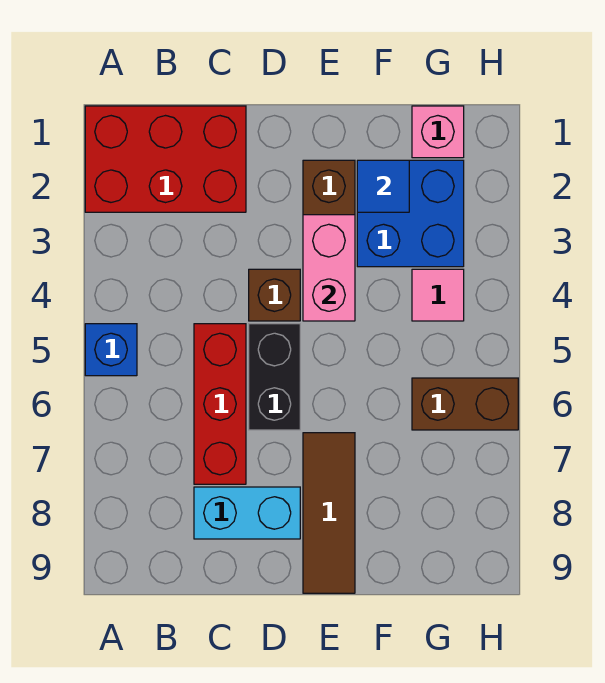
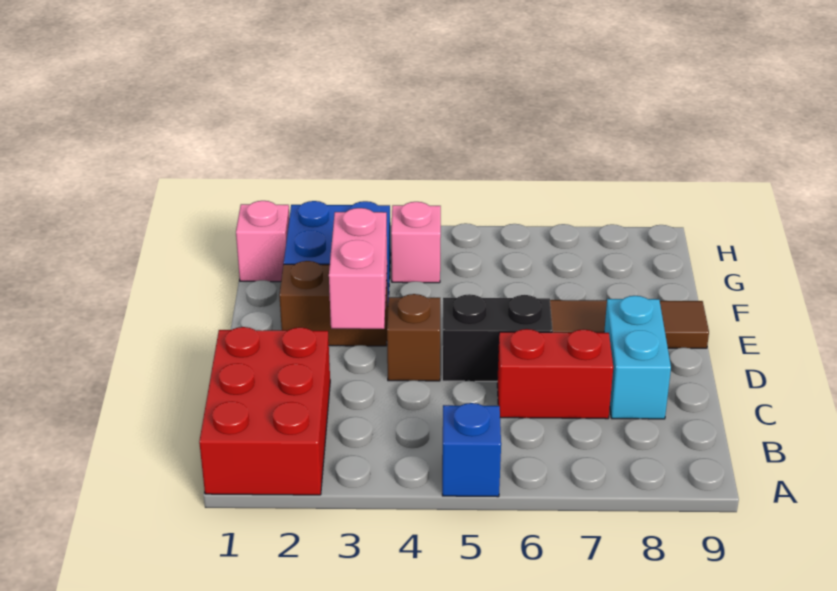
red brick C5:C7 level 1 -> red brick C6:C7 level 1
pink brick E3:E4 level 2 -> pink brick D3:E3 level 2
blue tile F2 level 2 -> none
pink tile G4 level 1 -> pink brick G4 level 1
brown brick G6:H6 level 1 -> none

